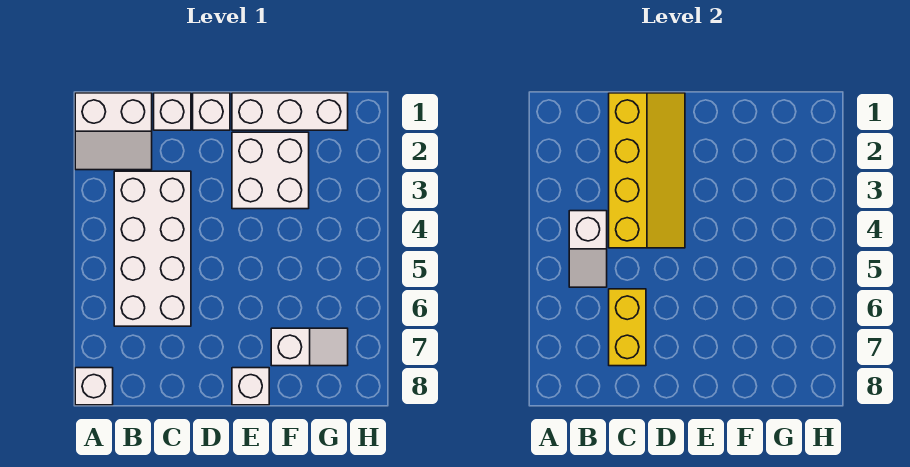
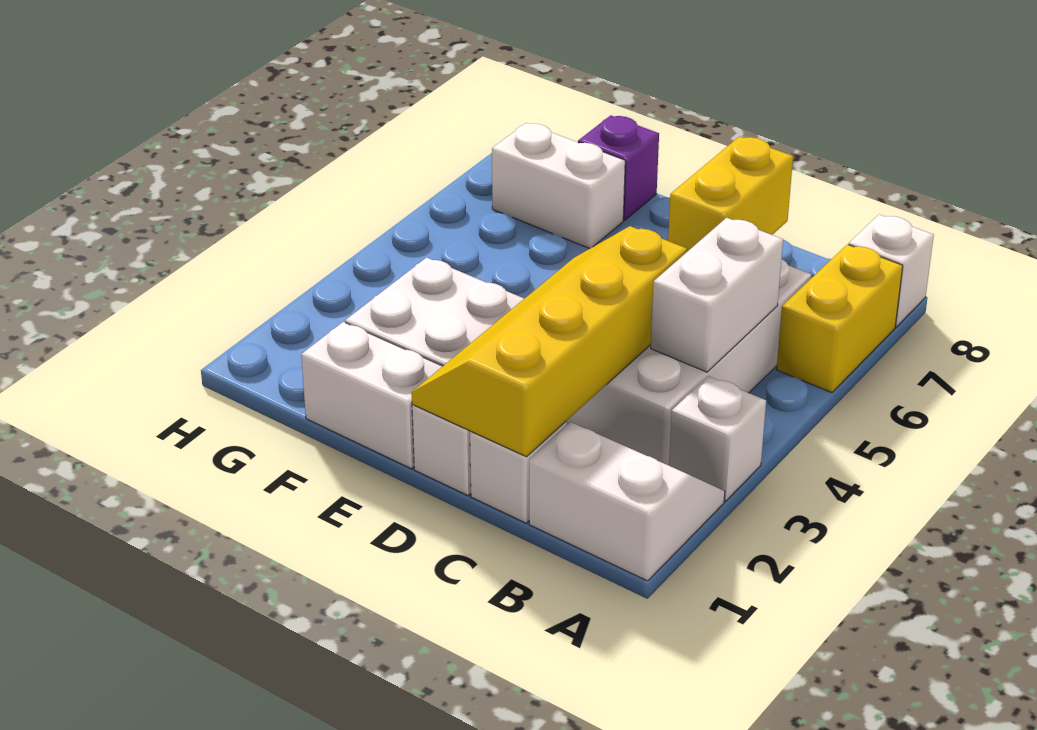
none -> yellow brick A6:A7 level 1
white slope B4:B5 level 2 top 4 -> white brick B4:B5 level 2
white brick E1:G1 level 1 -> white brick E1:F1 level 1
white brick E8 level 1 -> white brick A3 level 1
white slope F7:G7 level 1 top F -> white brick F7:G7 level 1
none -> purple brick F8 level 1

